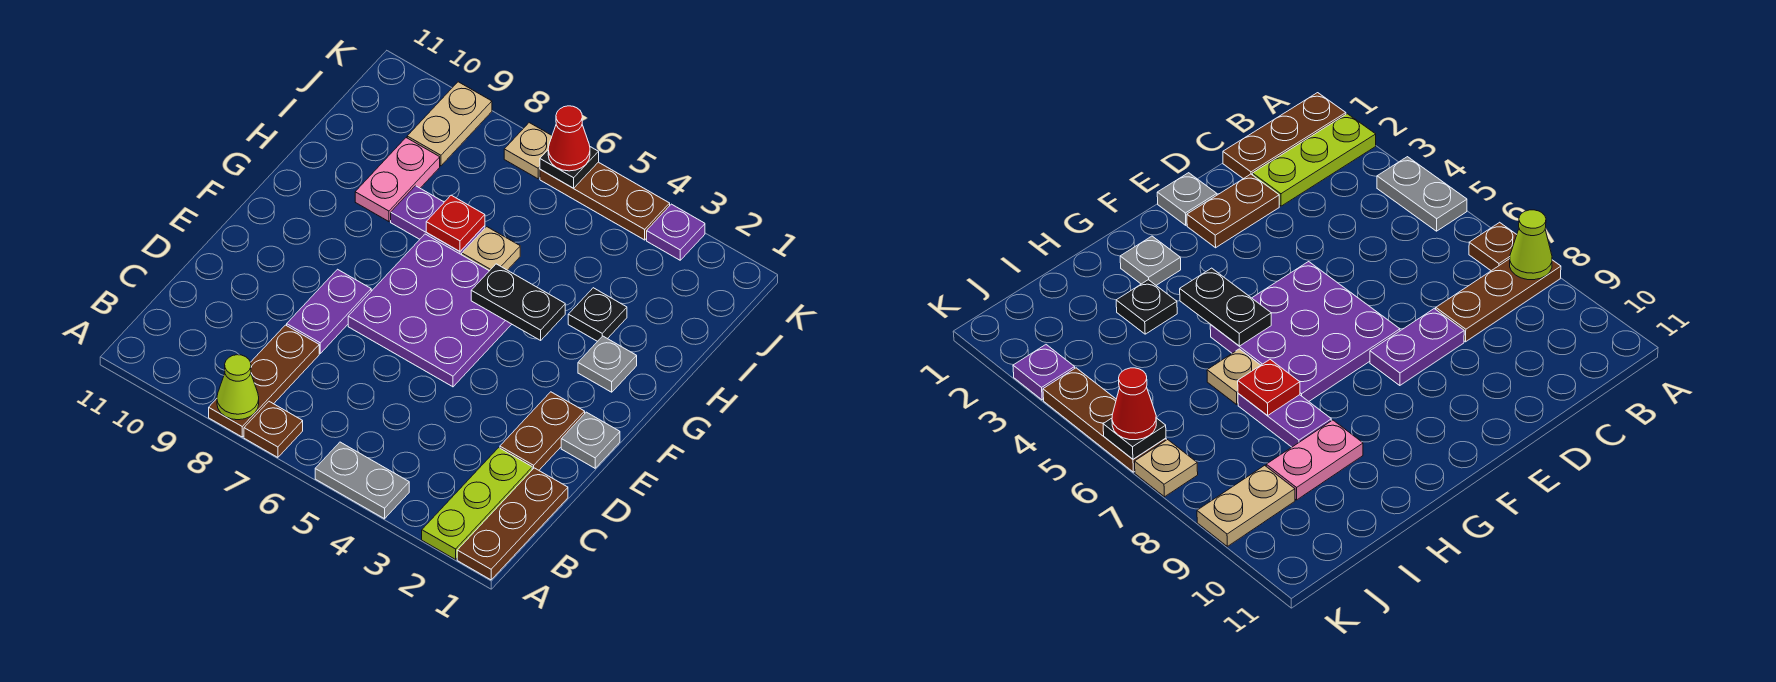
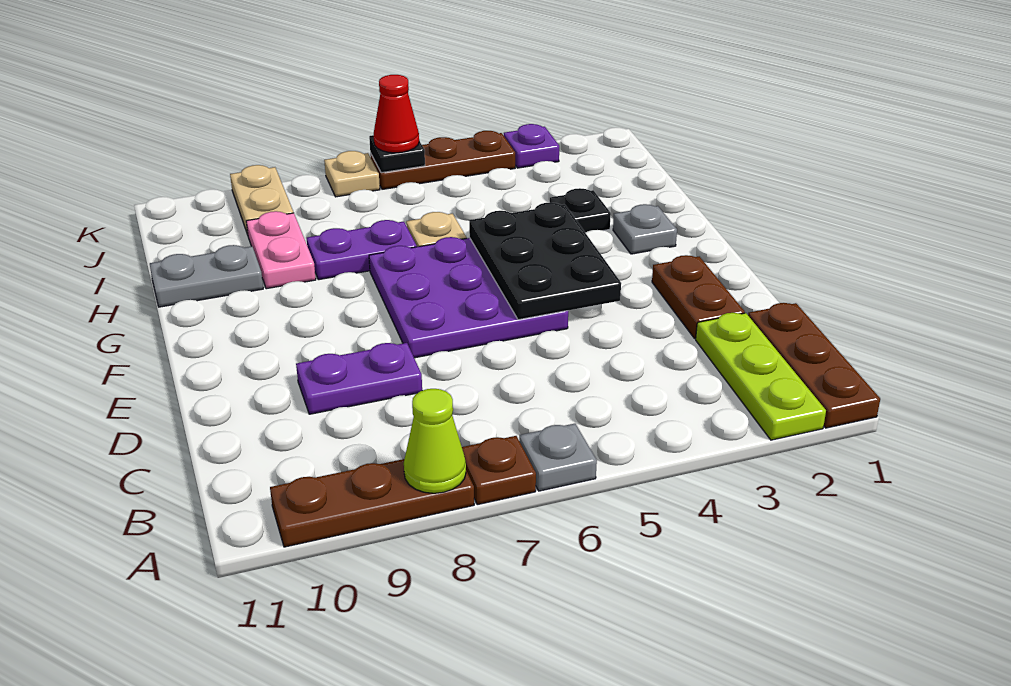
grey plate A4:A5 level 1 -> grey plate H10:H11 level 1
brown plate A8:C8 level 1 -> brown plate A8:A10 level 1
purple plate D8:E8 level 1 -> purple plate D8:D9 level 1
grey plate E1 level 1 -> grey plate A6 level 1
black plate G4:G5 level 2 -> black plate E4:G5 level 2
red plate H7 level 2 -> none

